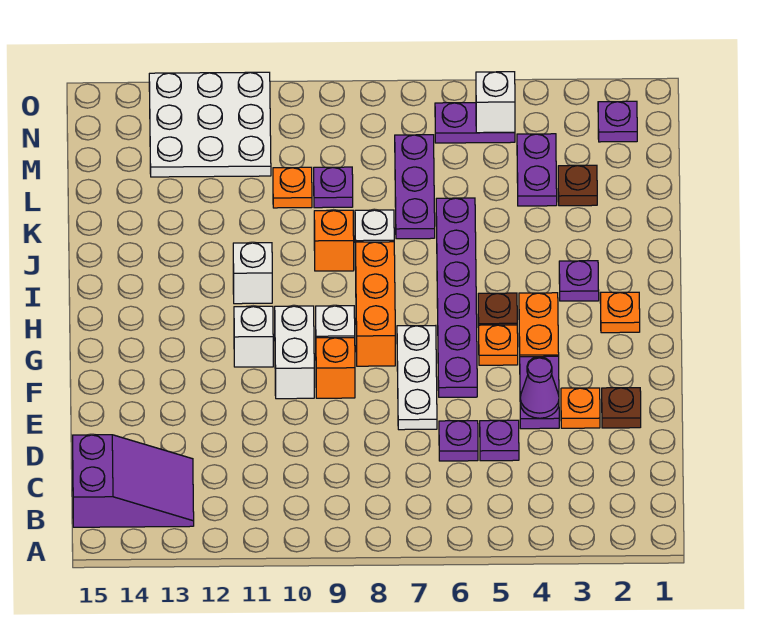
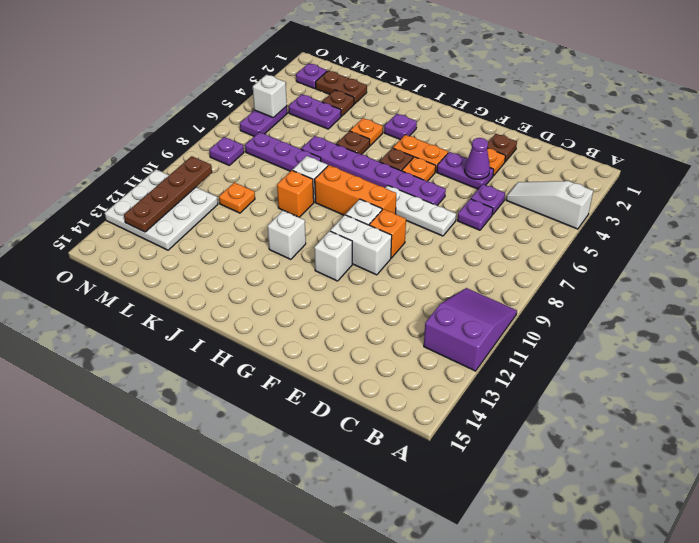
none -> white slope A4:C4 level 1 top A
purple slope B13:C15 level 1 top 15 -> purple slope A10:B12 level 1 top 12
orange plate H2 level 1 -> orange plate J4 level 1
none -> brown plate J5 level 1
none -> brown plate L2:M2 level 1
purple plate L9 level 1 -> purple plate N8 level 1
none -> brown plate N10:N13 level 2

